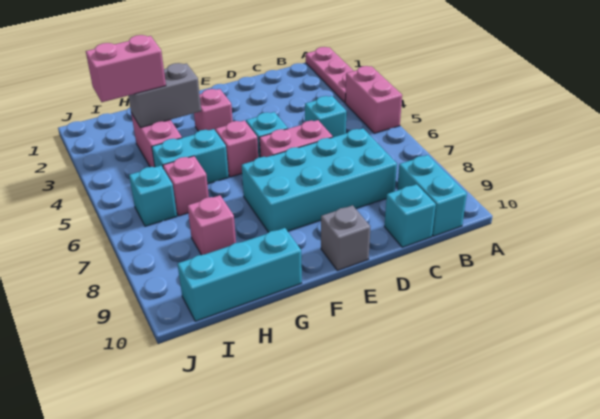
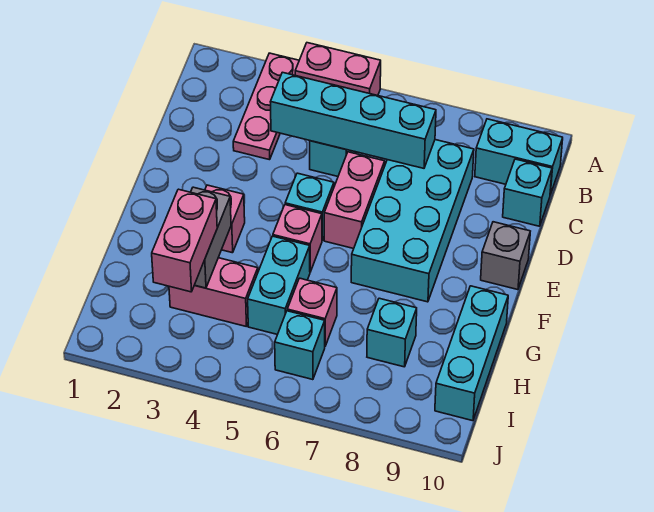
pink plate A1:A3 level 1 -> pink plate A3:C3 level 1
none -> cyan brick C4:C7 level 2
pink brick H8 level 1 -> cyan brick H8 level 1

